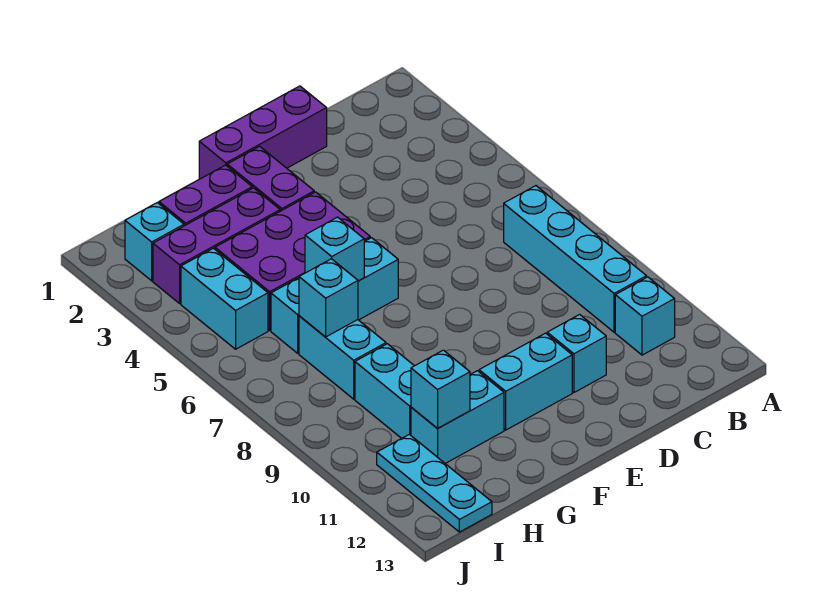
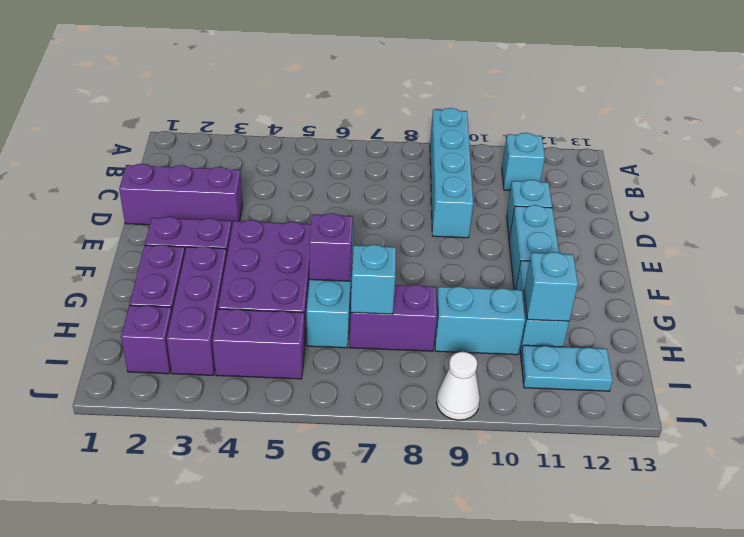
cyan brick B7:B10 level 1 -> cyan brick A9:D9 level 1
purple brick D1:F1 level 1 -> purple brick D1:D3 level 1
cyan brick G6 level 2 -> purple brick G6 level 2
cyan brick H7:H8 level 1 -> purple brick H7:H8 level 1
cyan brick I2 level 1 -> purple brick I2 level 1
cyan brick I4:I5 level 1 -> purple brick I4:I5 level 1
cyan plate I11:I13 level 1 -> cyan plate I11:I12 level 1
none -> white cone J9 level 1

